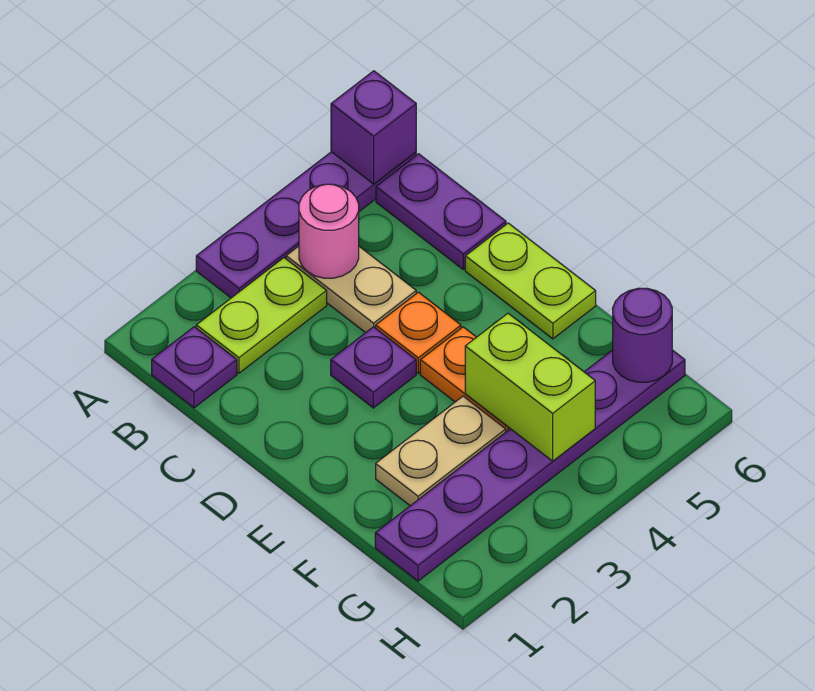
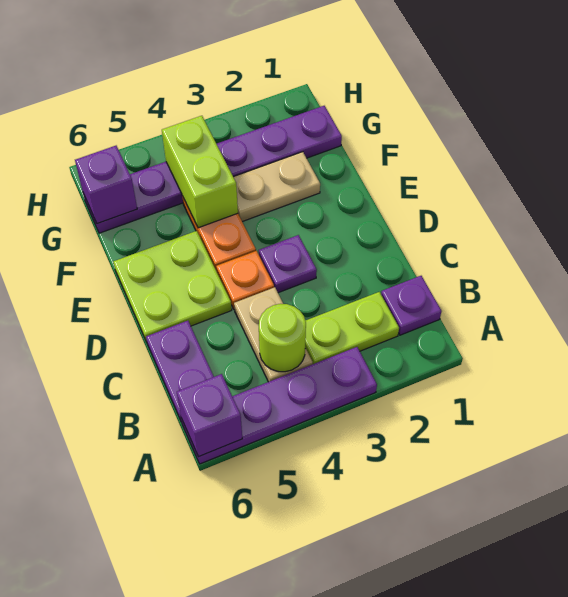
pink round brick B4 level 2 -> lime round brick B4 level 2
lime plate D6:E6 level 1 -> lime plate D5:E6 level 1
purple round brick G6 level 2 -> purple brick G6 level 2

